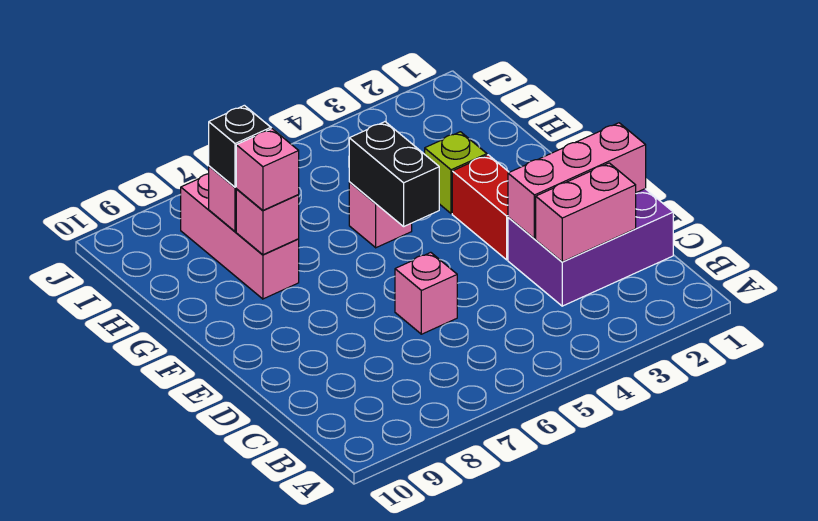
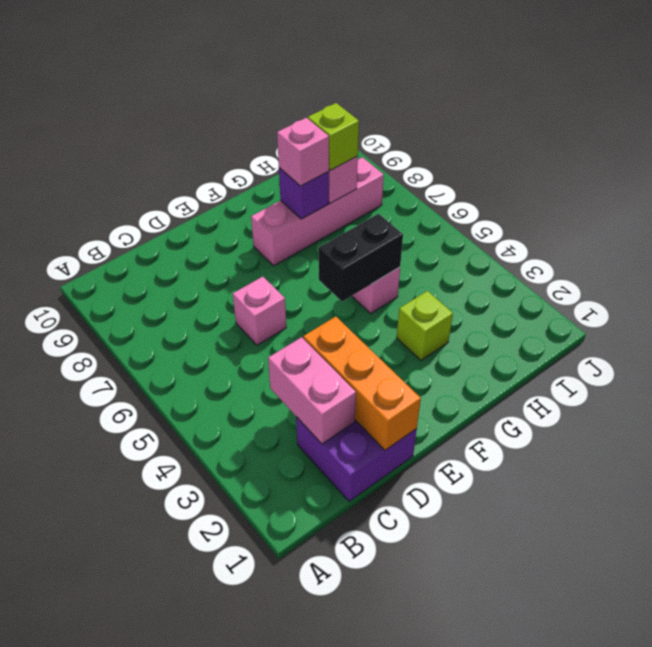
purple brick C1:D3 level 1 -> purple brick C1:D2 level 1
pink brick D1:D3 level 2 -> orange brick D1:D3 level 2
red brick E3:F3 level 1 -> none
pink brick G8:I8 level 1 -> pink brick F8:I8 level 1
pink brick G8 level 2 -> purple brick G8 level 2
black brick H8 level 3 -> lime brick H8 level 3

